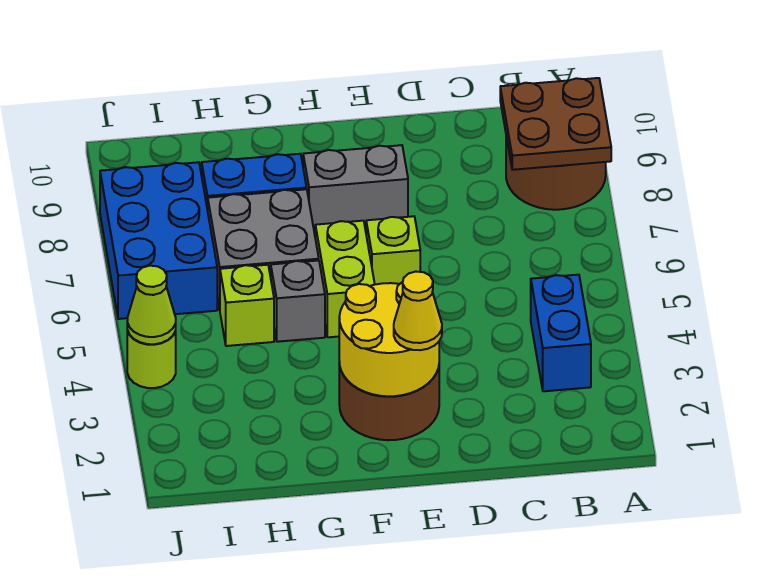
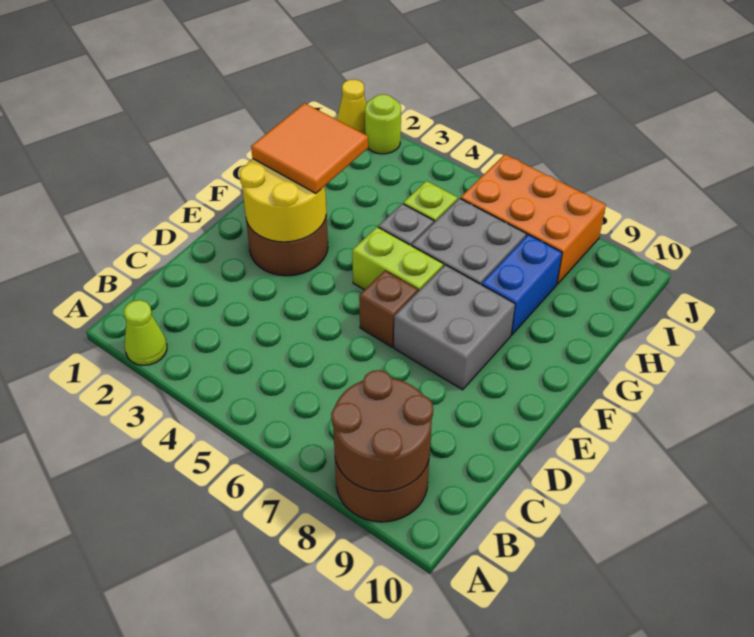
brown plate A8:B9 level 2 -> brown round brick A8:B9 level 2
blue brick B3:B4 level 1 -> none
yellow cone E2 level 3 -> yellow cone J1 level 1
lime brick E6 level 1 -> brown brick E6 level 1
grey brick E8:F8 level 1 -> grey brick E7:F8 level 1
none -> orange tile F2:G3 level 3
blue brick I6:J8 level 1 -> orange brick I6:J8 level 1
lime round brick J4 level 1 -> lime round brick J2 level 1
lime cone J4 level 2 -> lime cone A2 level 1

